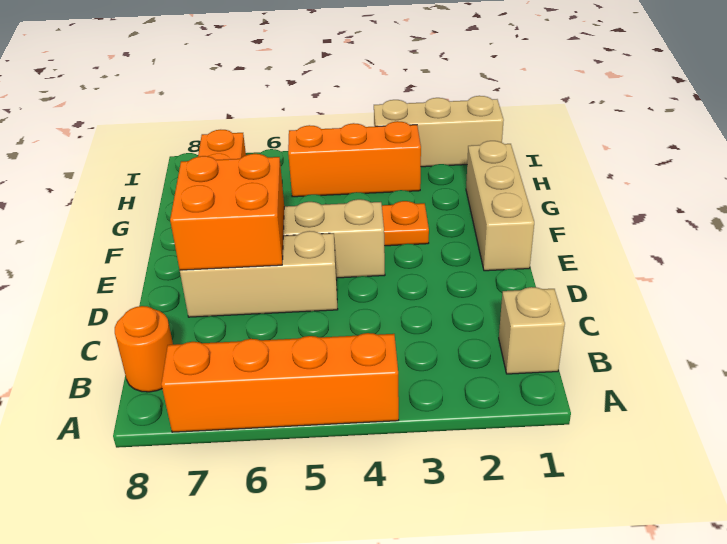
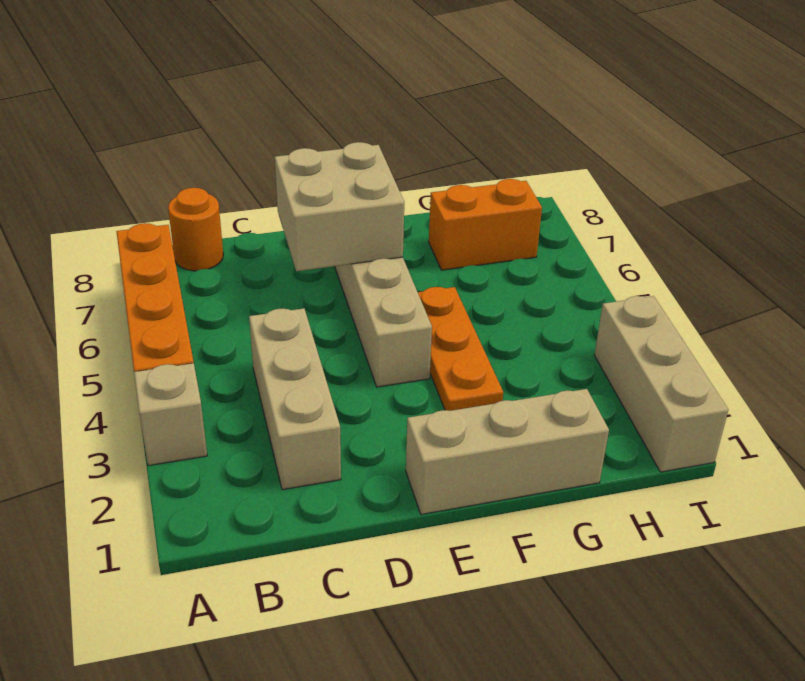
tan brick B1 level 1 -> tan brick A3 level 1
tan brick D5:D7 level 1 -> tan brick C2:C4 level 1
orange brick D6:E7 level 2 -> tan brick D6:E7 level 2
orange brick H3:H5 level 1 -> none

